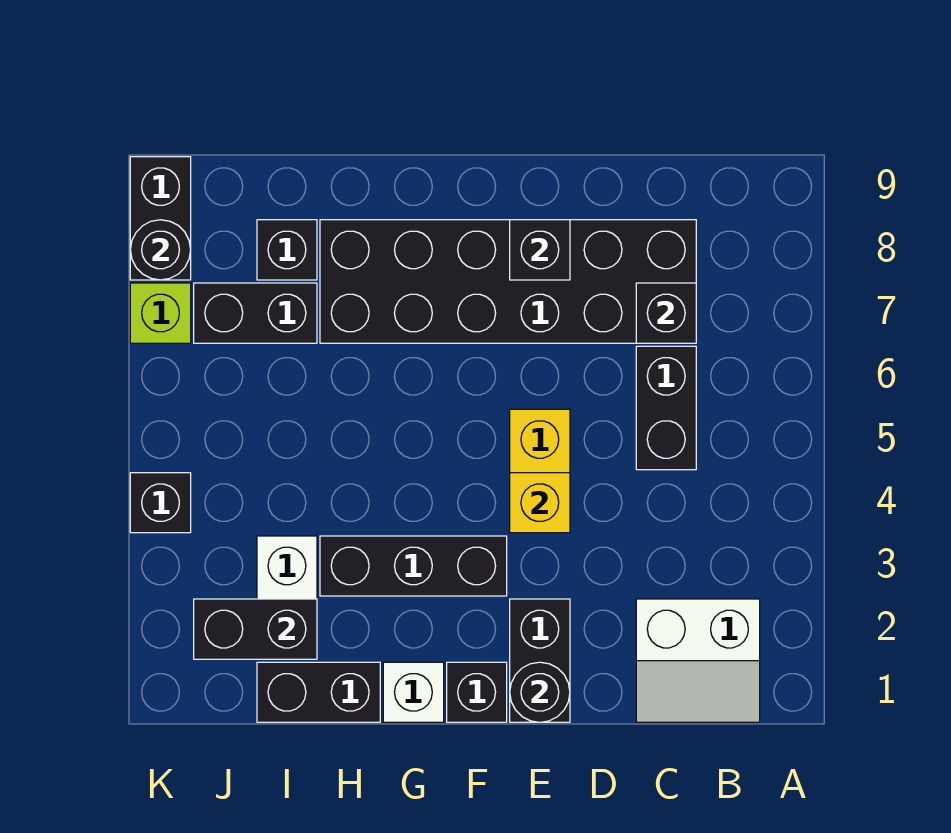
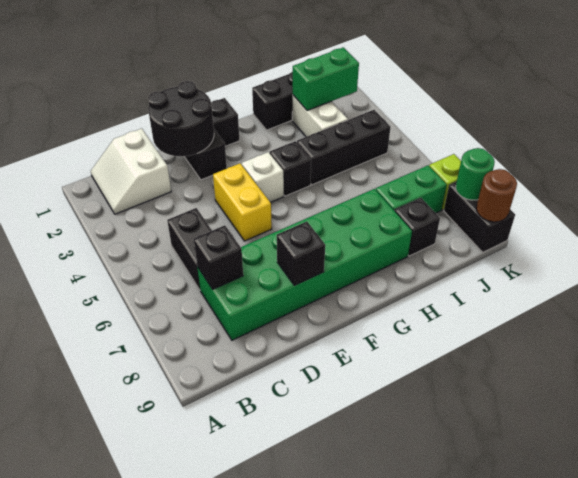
white slope B1:C2 level 1 top 2 -> white slope B1:C2 level 1 top C
black brick C7:H8 level 1 -> green brick C7:H8 level 1
black round brick E1 level 2 -> black round brick D1:E2 level 2
yellow brick E4 level 2 -> none
black brick F3:H3 level 1 -> black brick H4:J4 level 1
white brick G1 level 1 -> white brick F4 level 1
black brick I2:J2 level 2 -> green brick I2:J2 level 2
black brick I7:J7 level 1 -> green brick I7:J7 level 1
black brick K4 level 1 -> black brick G4 level 1
black round brick K8 level 2 -> green round brick K8 level 2
none -> brown round brick K9 level 2

